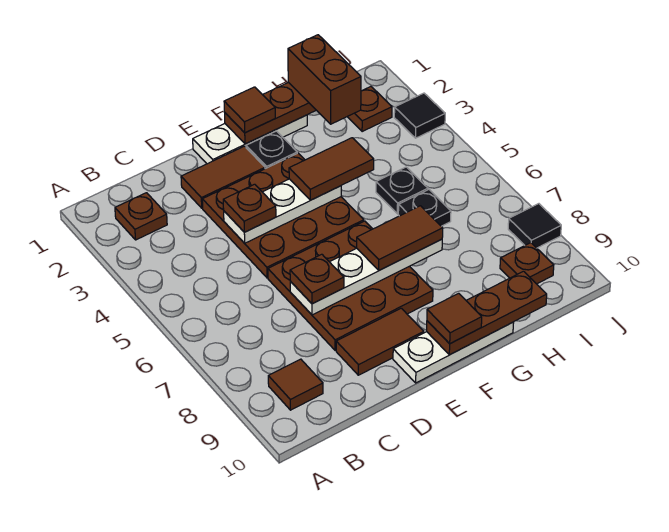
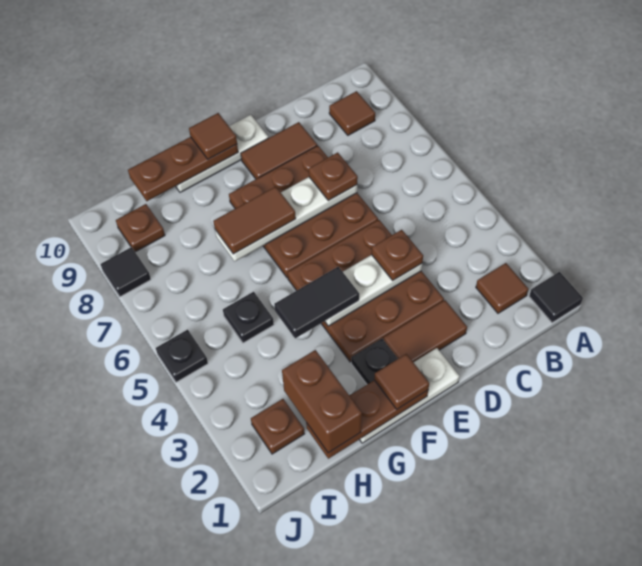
brown plate B2 level 1 -> brown tile B2 level 1
brown tile F4:G4 level 3 -> black tile F4:G4 level 3
black plate H6 level 1 -> black plate J5 level 1
black tile J3 level 1 -> black tile A1 level 1

